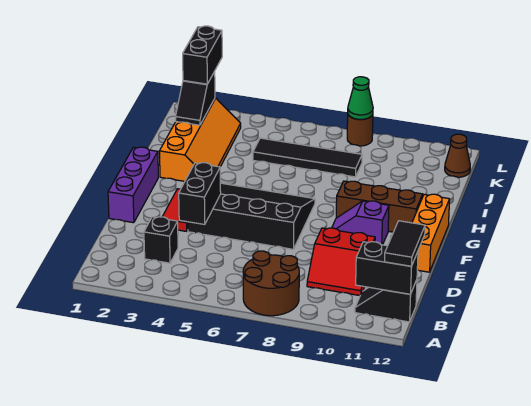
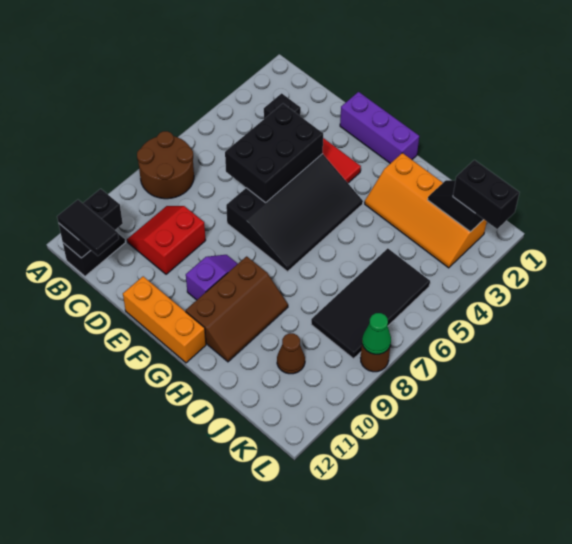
black brick D4:E4 level 2 -> black brick D4:E6 level 2
black tile J5:J8 level 1 -> black tile J5:K8 level 1
brown cone K12 level 1 -> brown cone J10 level 1

